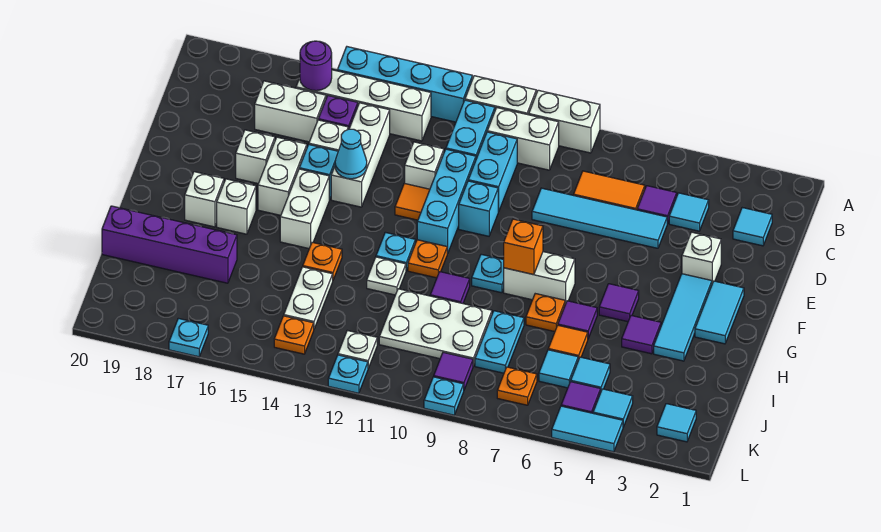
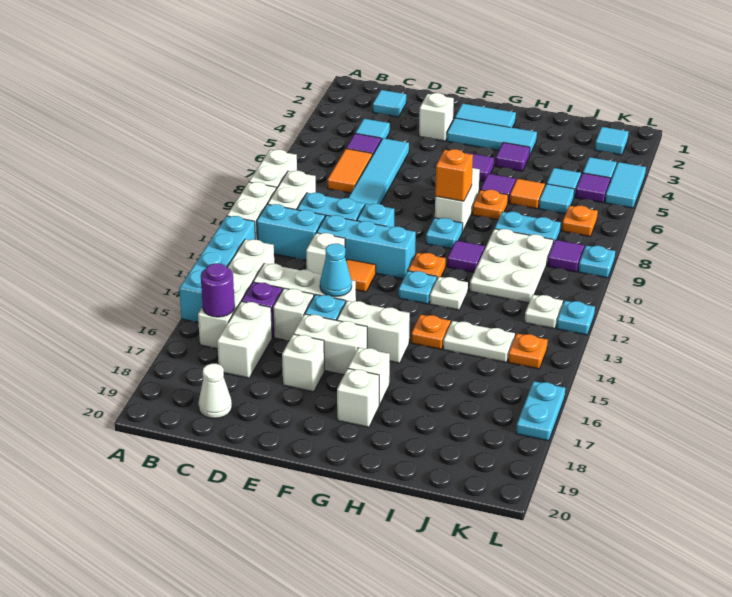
none -> white cone C19 level 1
purple brick I17:I20 level 1 -> none
cyan plate L17 level 1 -> cyan plate L16:L17 level 1

